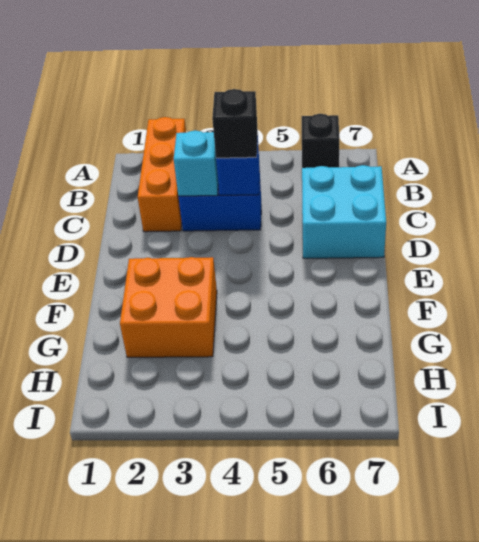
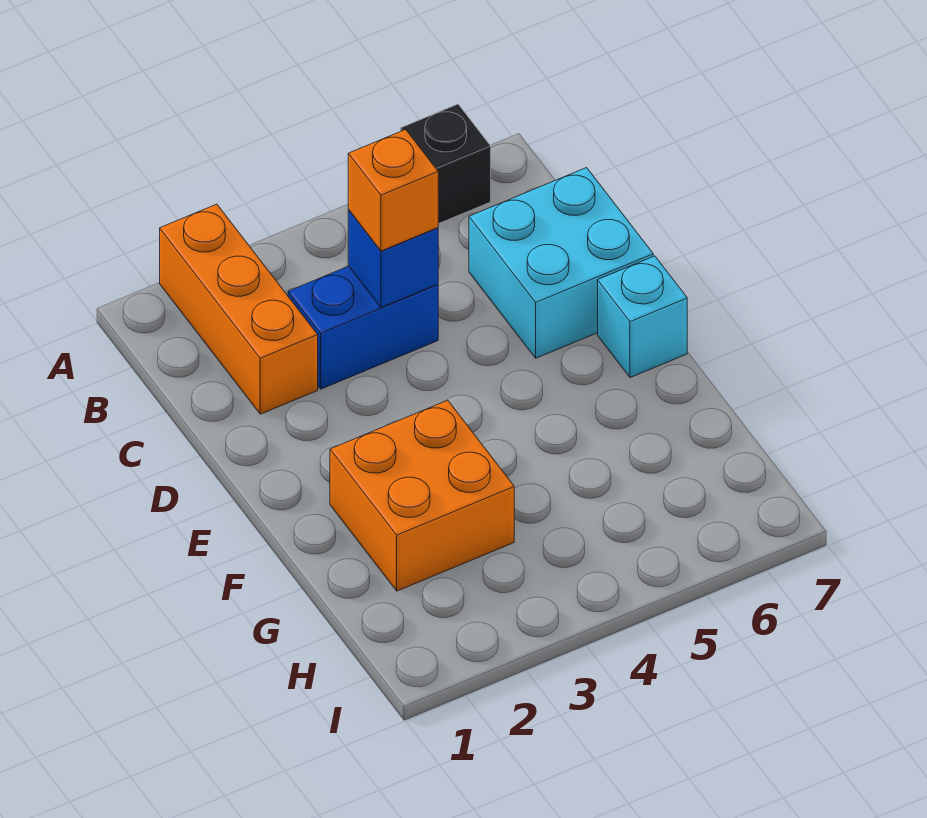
cyan brick C3 level 2 -> cyan brick E7 level 1
black brick C4 level 3 -> orange brick C4 level 3

